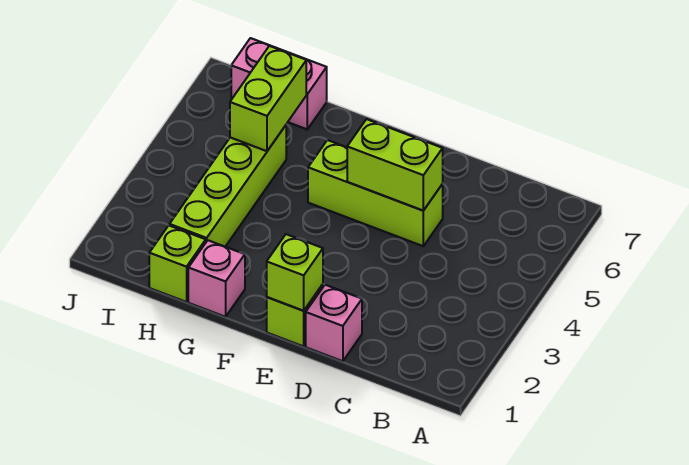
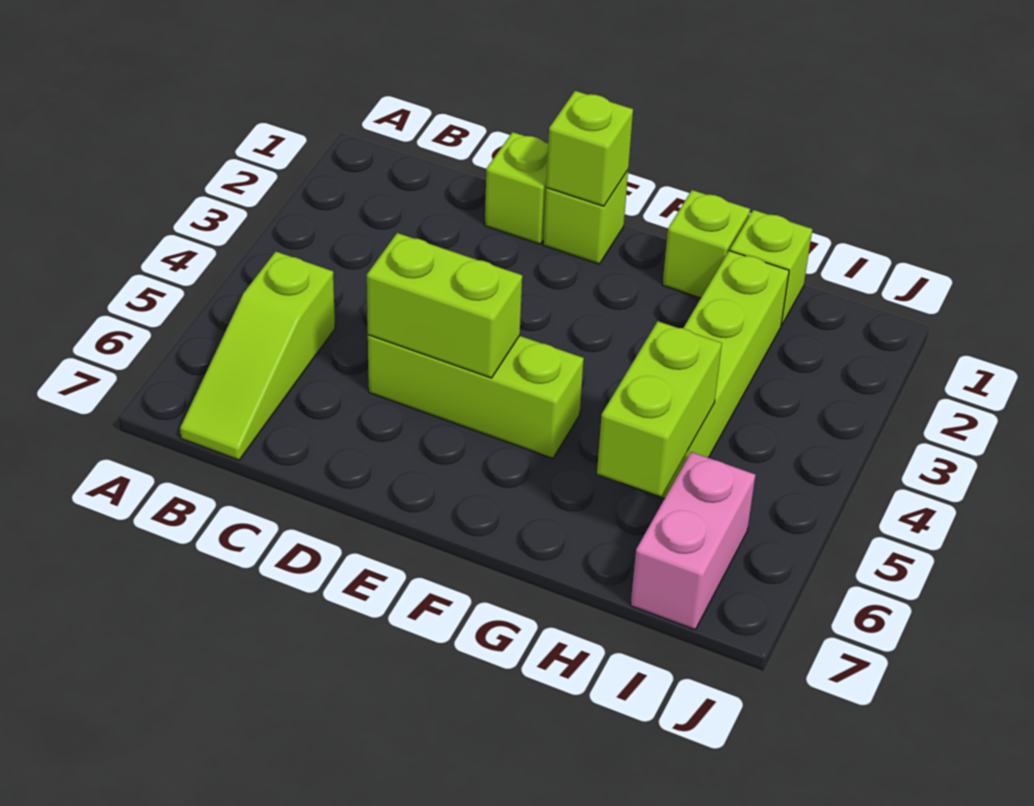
none -> lime slope B5:B7 level 1 top 5
pink brick D1 level 1 -> lime brick D1 level 1
pink brick G1 level 1 -> lime brick G1 level 1
pink brick H7:I7 level 1 -> pink brick I6:I7 level 1

